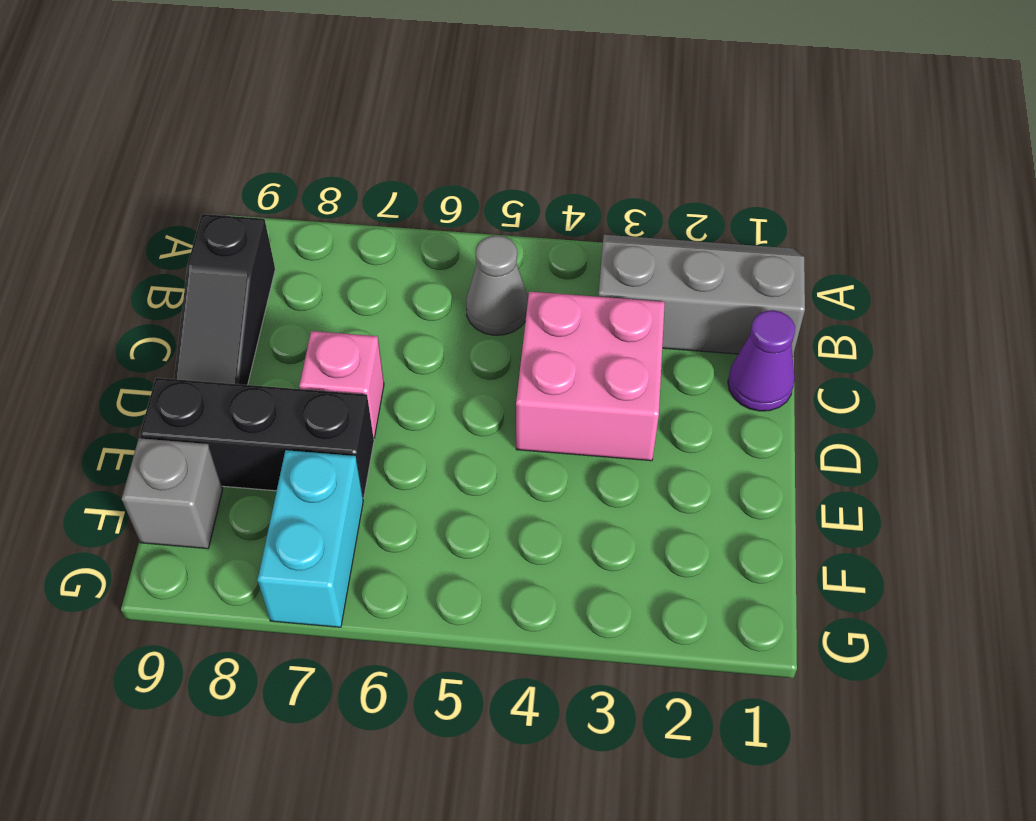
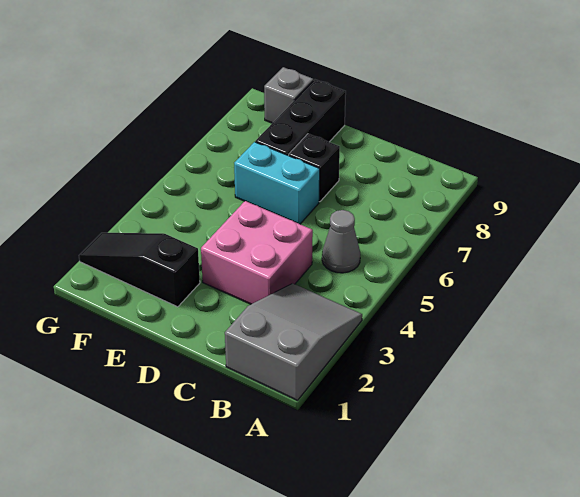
grey slope A1:B3 level 1 top B -> grey slope A1:B3 level 1 top 1
black slope B9:D9 level 1 top B -> black slope E2:G2 level 1 top E
purple cone C1 level 1 -> none
pink brick D7 level 1 -> black brick D7 level 1
cyan brick F7:G7 level 1 -> cyan brick D6:E6 level 1

